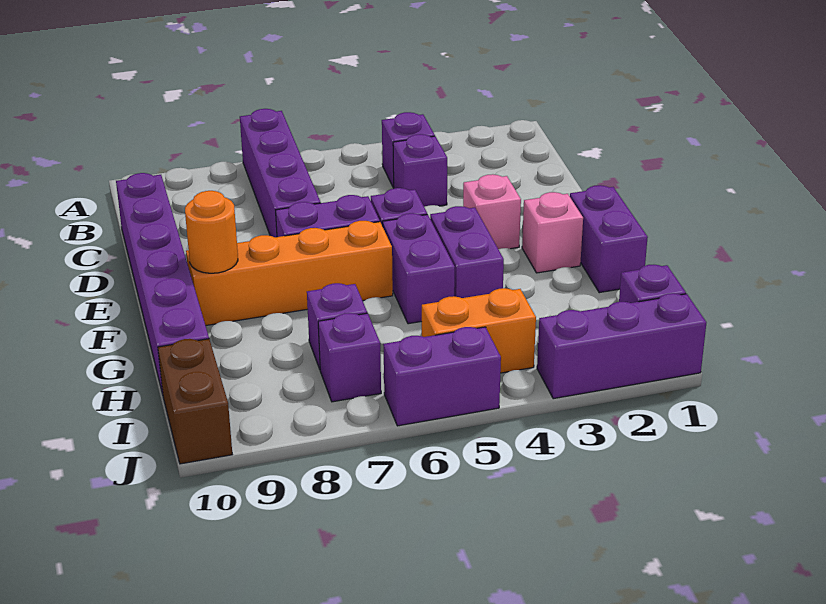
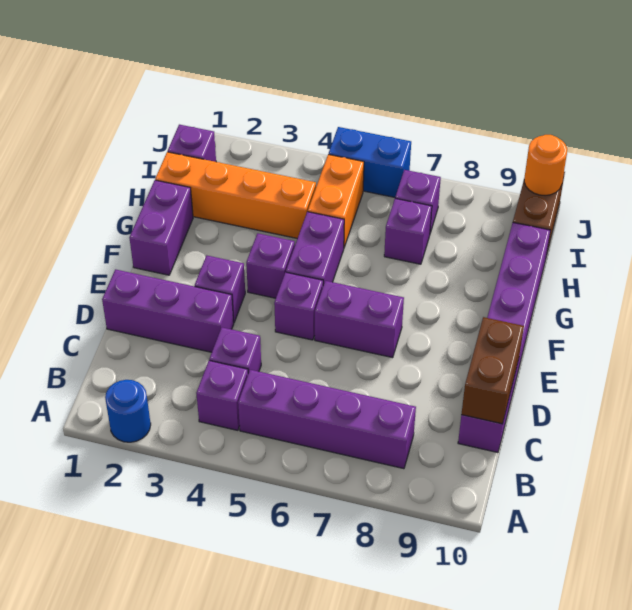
none -> blue round brick A2 level 1
purple brick A7:D7 level 1 -> purple brick B5:B8 level 1
none -> brown brick C10:D10 level 2
pink brick E3 level 1 -> purple brick E3 level 1
pink brick F2 level 1 -> none
purple brick F4:G4 level 1 -> purple brick F4 level 1
orange brick F6:F9 level 1 -> orange brick H1:H4 level 1
orange round brick F9 level 2 -> orange round brick J10 level 2
orange brick I4:I5 level 1 -> orange brick H5:I5 level 1
purple brick J1:J3 level 1 -> purple brick D1:D3 level 1
purple brick J5:J6 level 1 -> blue brick J5:J6 level 1

